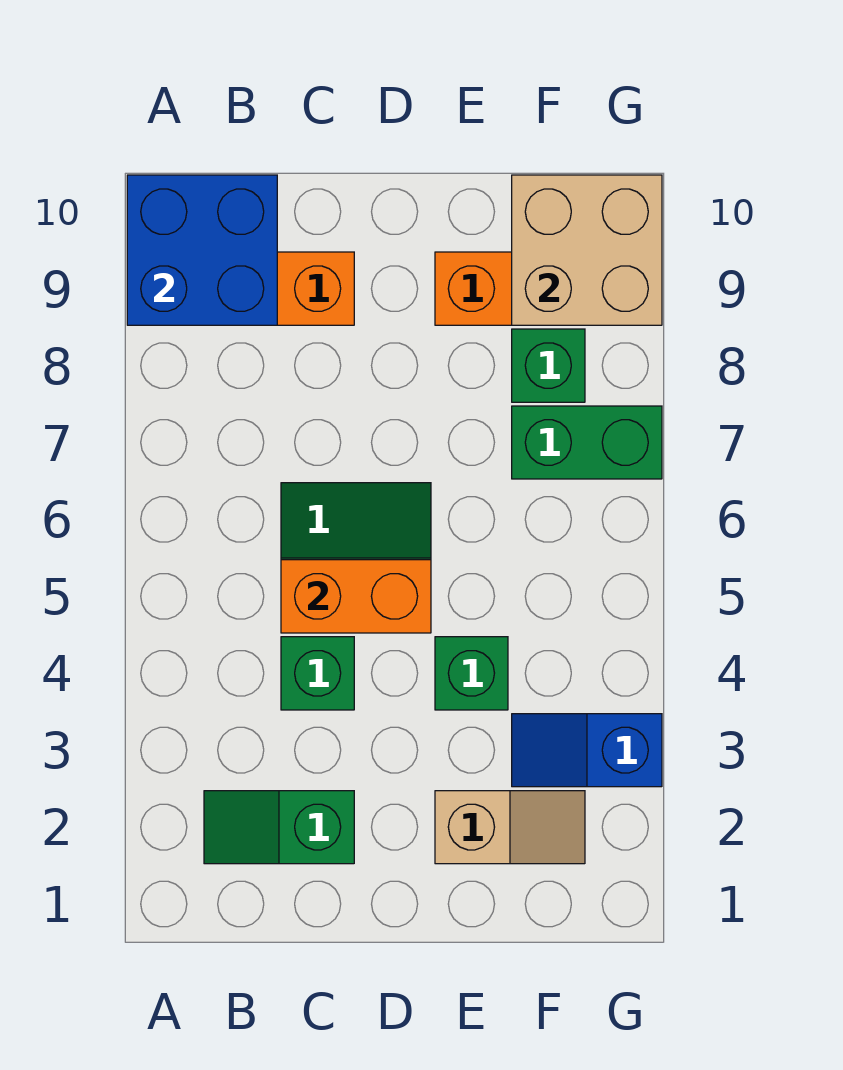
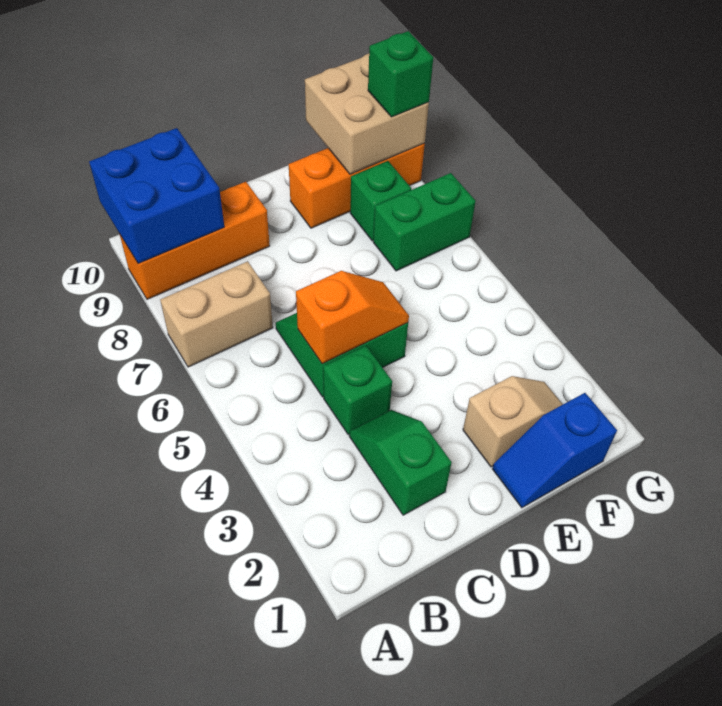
none -> tan brick A7:B7 level 1
green slope B2:C2 level 1 top C -> green slope C2:C3 level 1 top 2
orange brick C5:D5 level 2 -> orange slope C5:D5 level 2 top C
green brick E4 level 1 -> green brick G9 level 3
blue slope F3:G3 level 1 top G -> blue slope E1:F1 level 1 top F

